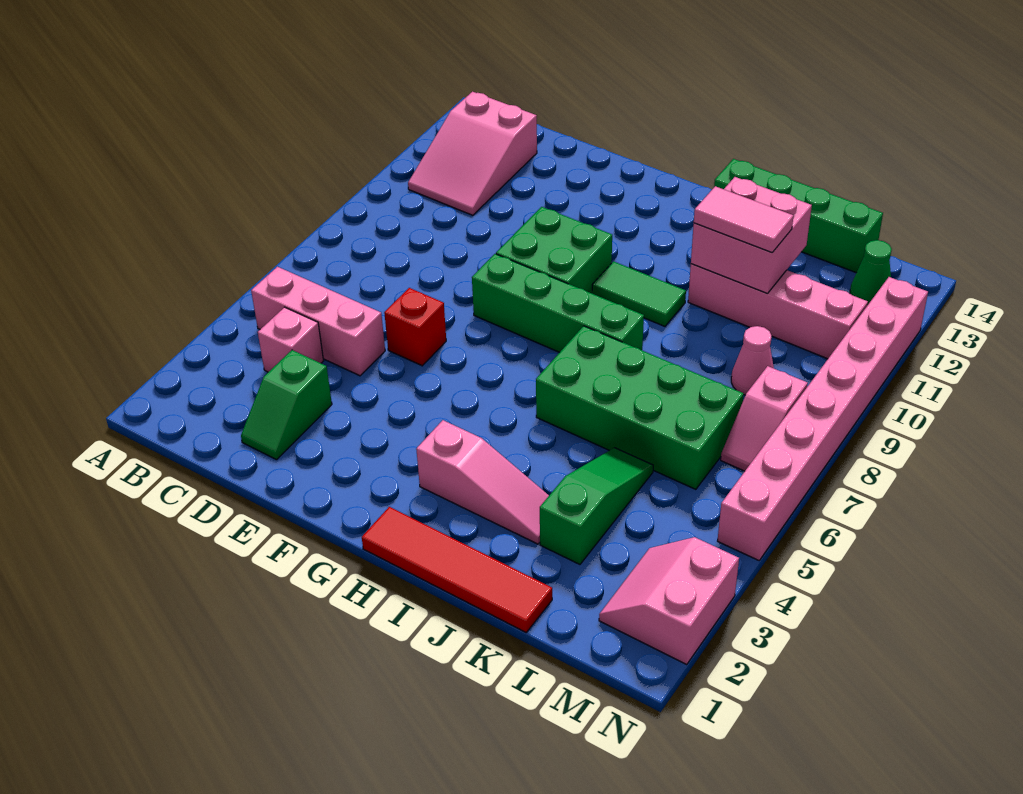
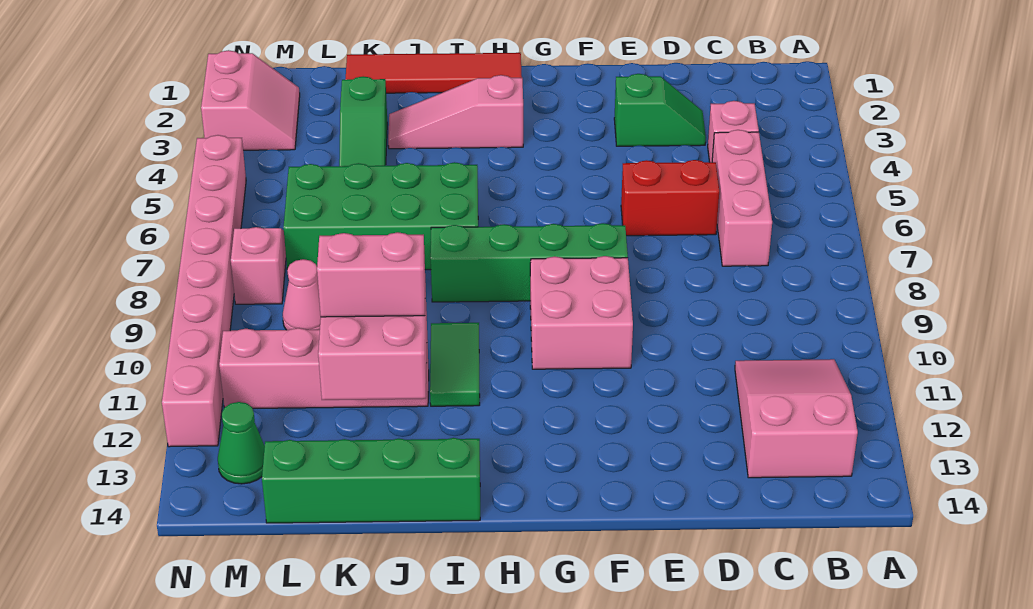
pink brick B5:D5 level 1 -> pink brick C5:C7 level 1
green slope D2:D3 level 1 top 3 -> green slope D3:E3 level 1 top E
red brick E6 level 1 -> red brick D6:E6 level 1
green brick F9:G10 level 1 -> pink brick F9:G10 level 1
green tile H10:I10 level 1 -> green tile I10:I11 level 1
pink tile J11:K11 level 3 -> pink brick J11:K11 level 3

